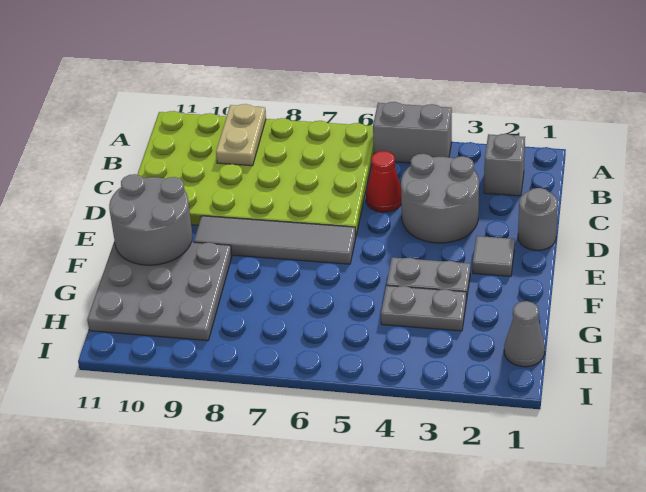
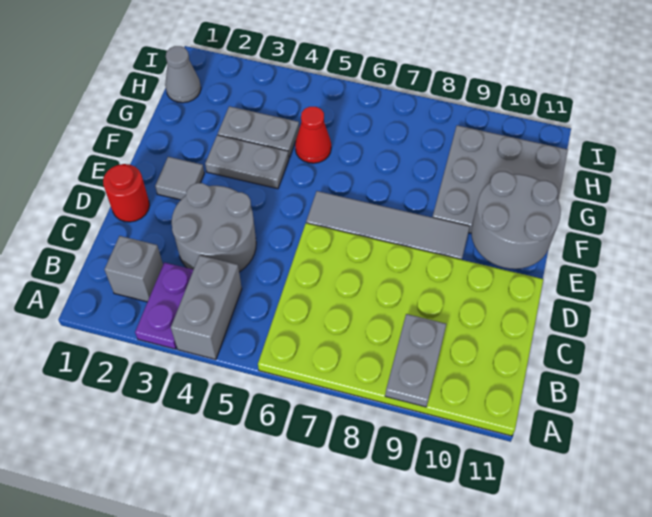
none -> purple plate A3:B3 level 1
grey brick A4:A5 level 1 -> grey brick A4:B4 level 1
tan plate A9:B9 level 2 -> grey plate A9:B9 level 2
red cone C5 level 1 -> red cone G5 level 1
grey round brick D1 level 1 -> red round brick D1 level 1

